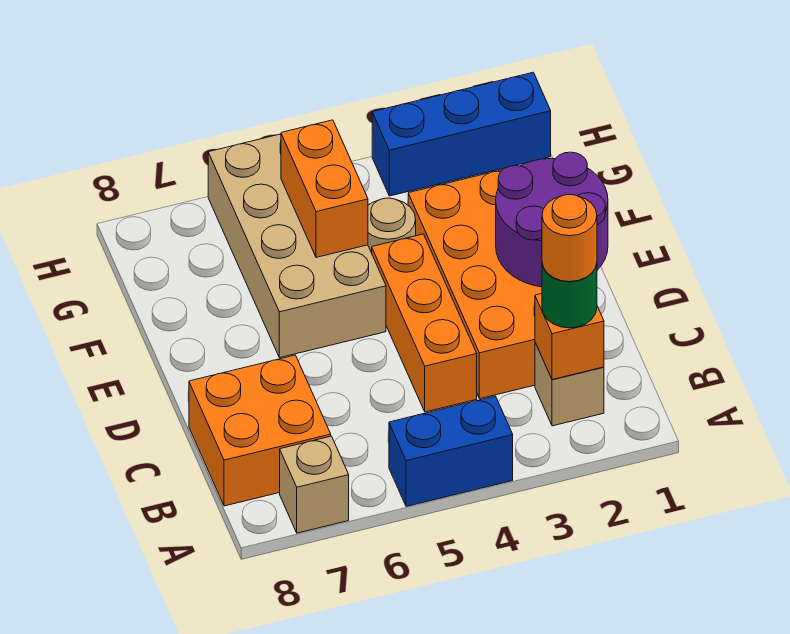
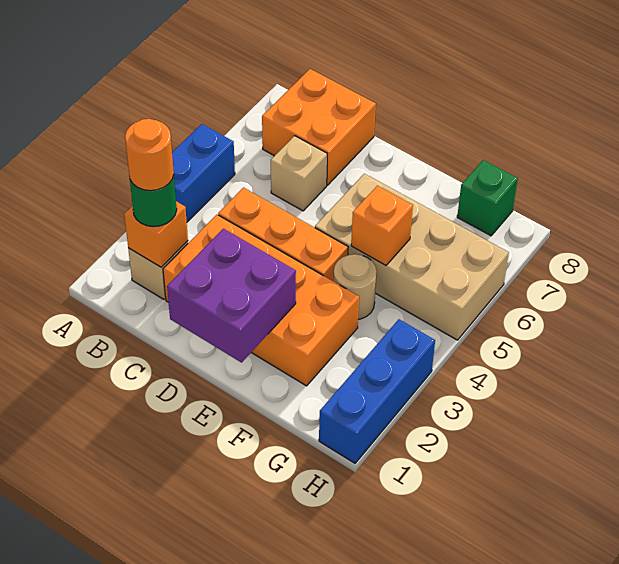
tan brick A7 level 1 -> tan brick C6 level 1
purple round brick D1:E2 level 2 -> purple brick D1:E2 level 2
orange brick F5:G5 level 2 -> orange brick F5 level 2
none -> green brick G8 level 1

